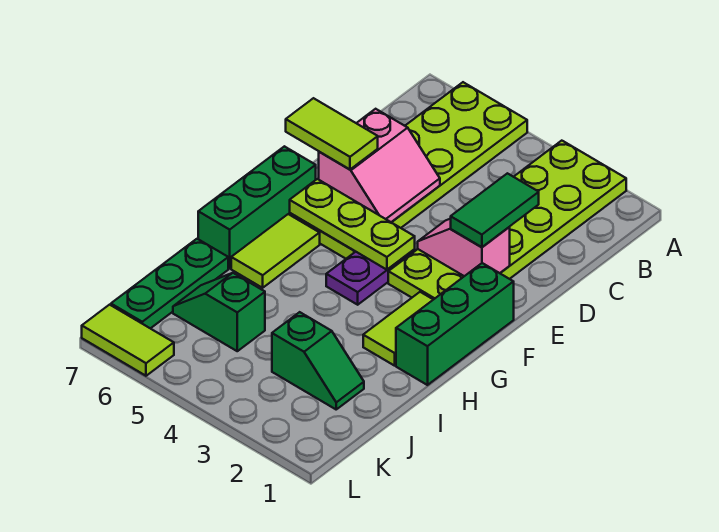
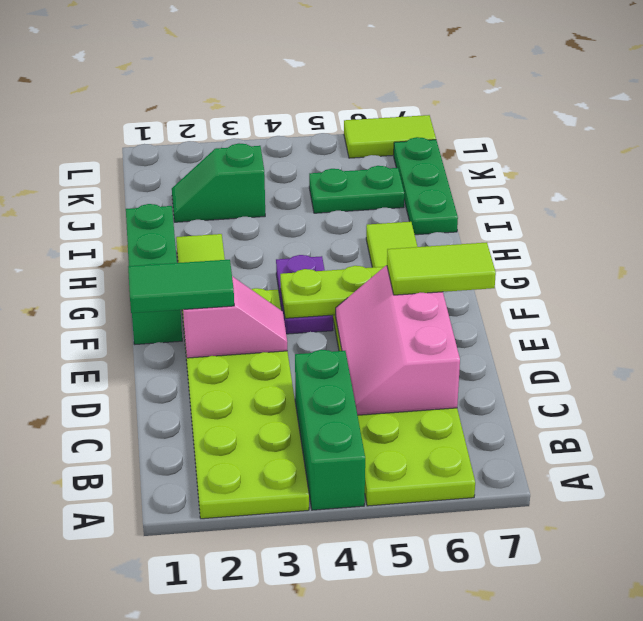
green tile D2:E2 level 3 -> green tile E1:E2 level 3
pink slope D5:E6 level 2 top 6 -> pink slope C5:E6 level 2 top 6
green brick F7:H7 level 1 -> green brick A4:C4 level 1
green slope J5:J6 level 1 top 5 -> green plate J5:J6 level 1

